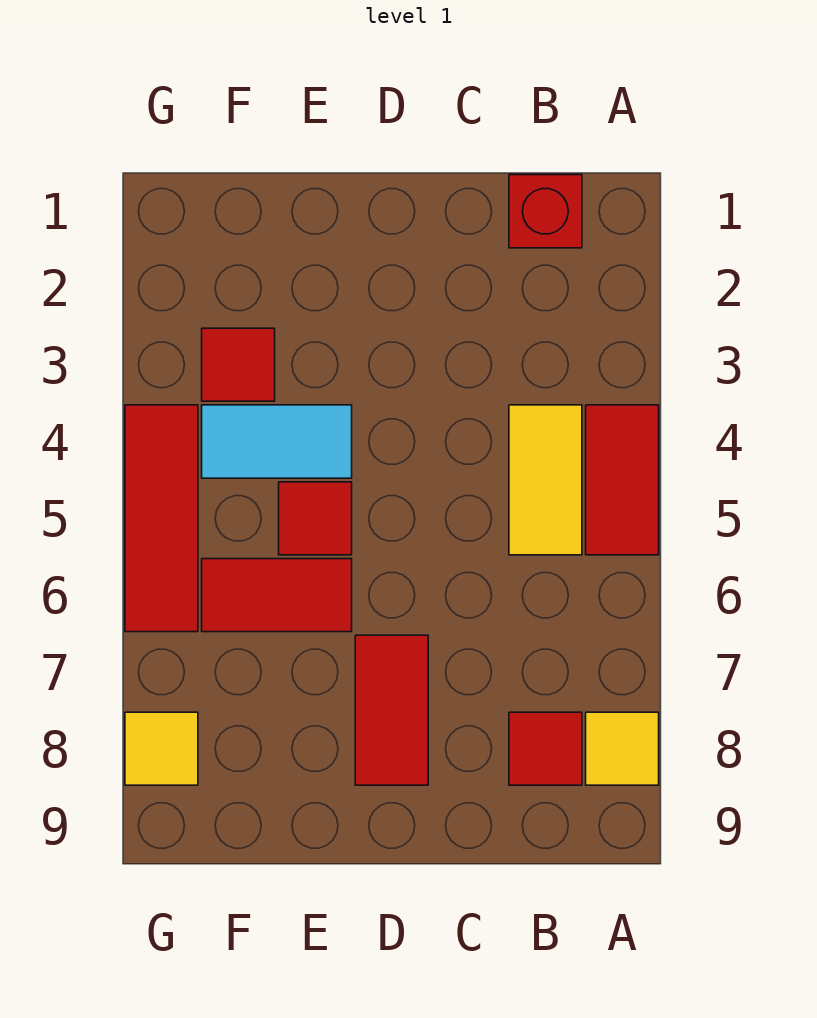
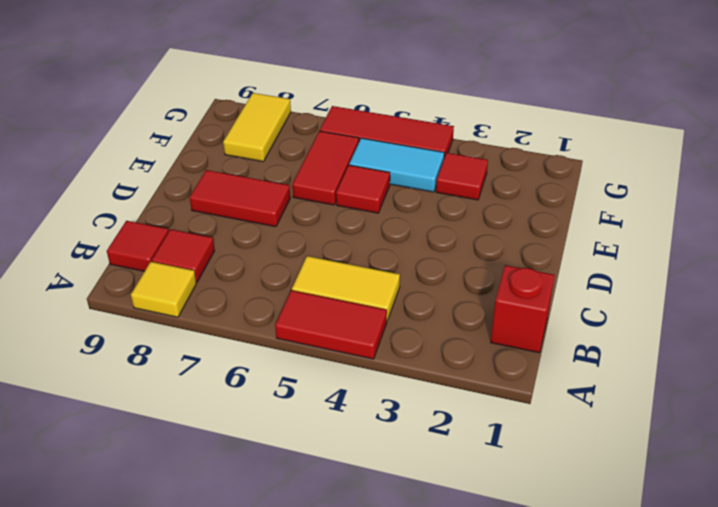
none -> red tile B9 level 1
cyan tile E4:F4 level 1 -> cyan tile F4:F5 level 1
yellow tile G8 level 1 -> yellow tile F8:G8 level 1

